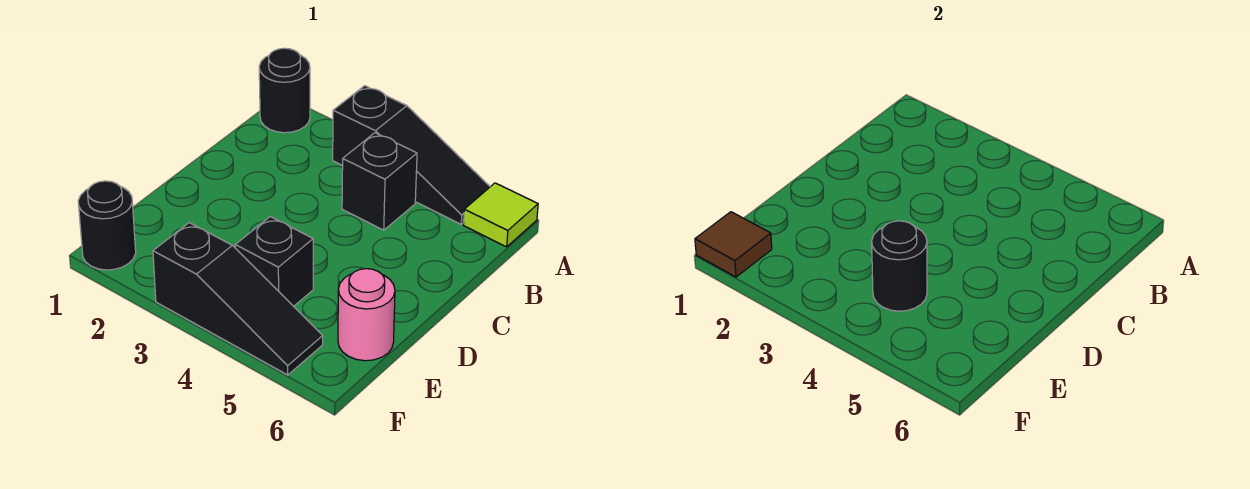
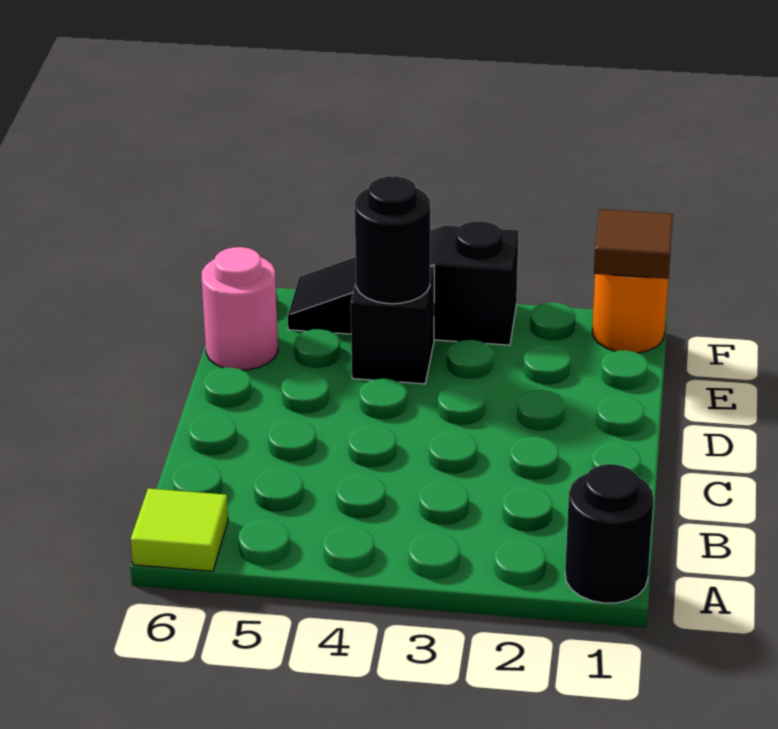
black slope A3:A5 level 1 top 3 -> none
black brick B4 level 1 -> none
black round brick F1 level 1 -> orange round brick F1 level 1

